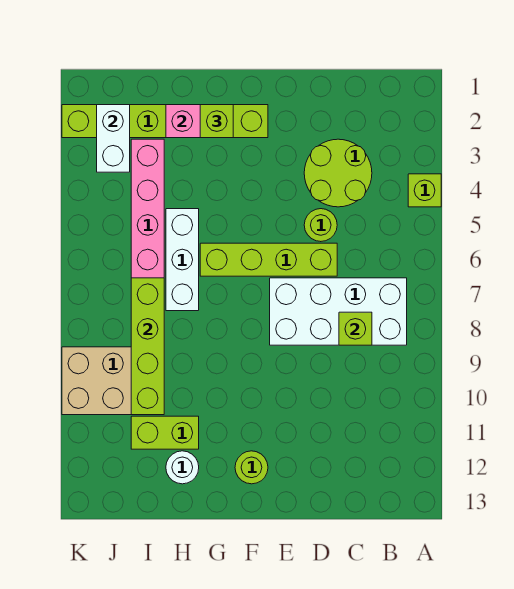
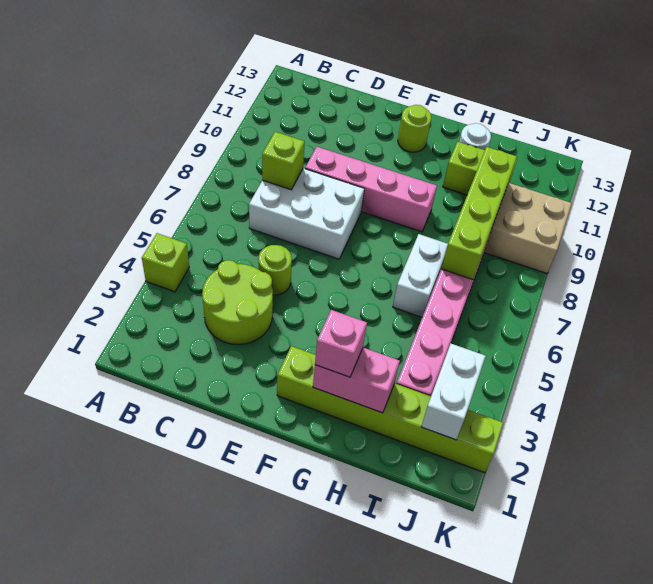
white brick B7:E8 level 1 -> white brick C7:E8 level 1
lime brick D6:G6 level 1 -> none
none -> pink brick D9:G9 level 1
lime brick G2 level 3 -> pink brick G2 level 3
white brick H5:H7 level 1 -> white brick H6:H7 level 1

